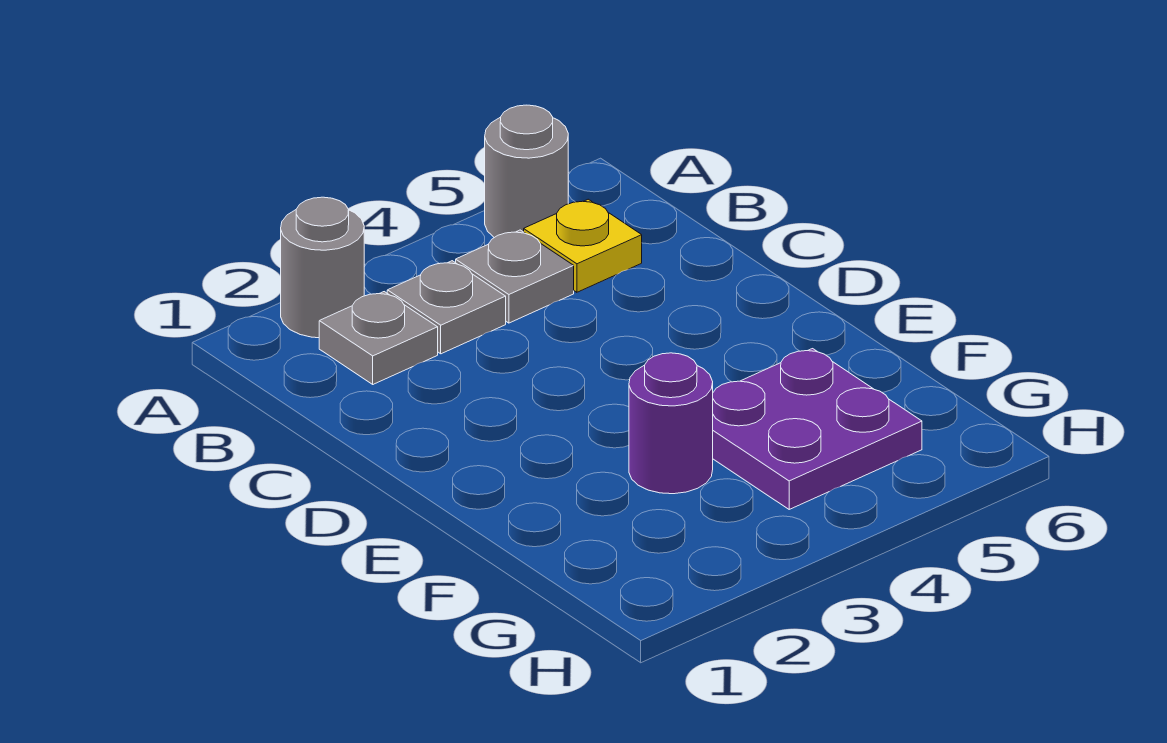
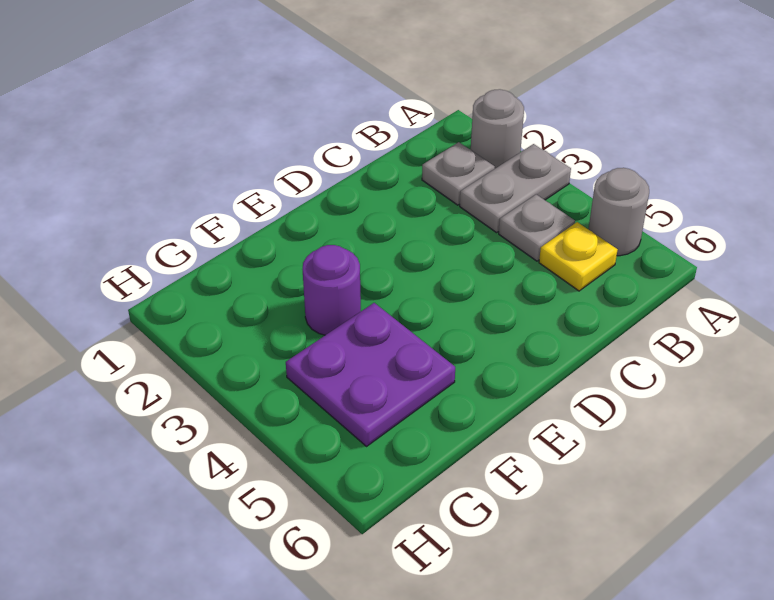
grey plate B3 level 1 -> grey plate A3:B3 level 1

